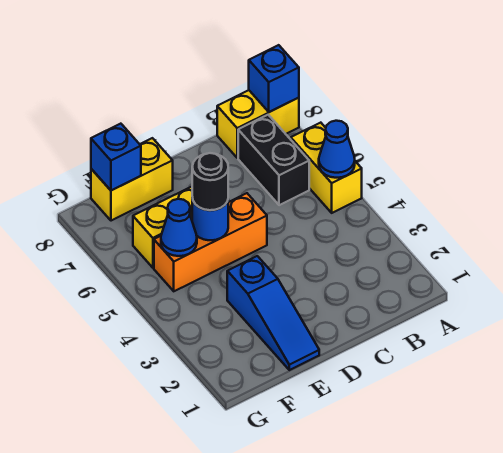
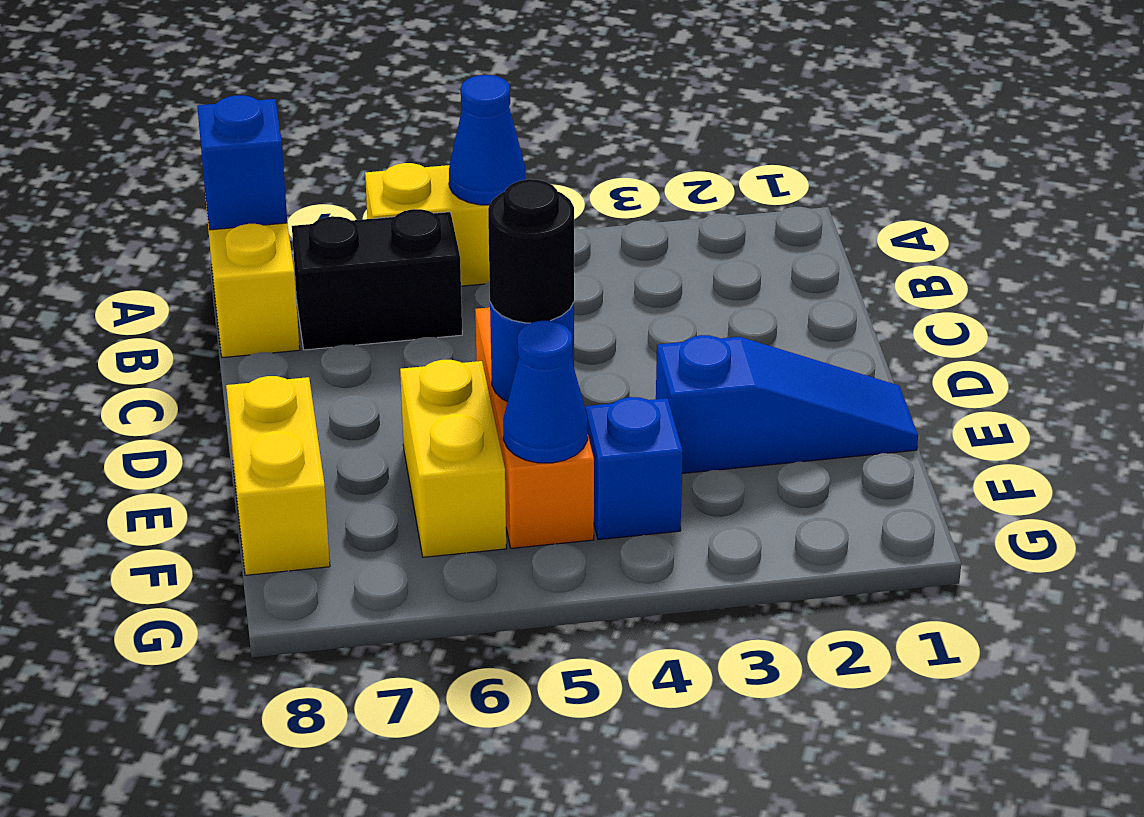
blue brick F8 level 2 -> blue brick F4 level 1

